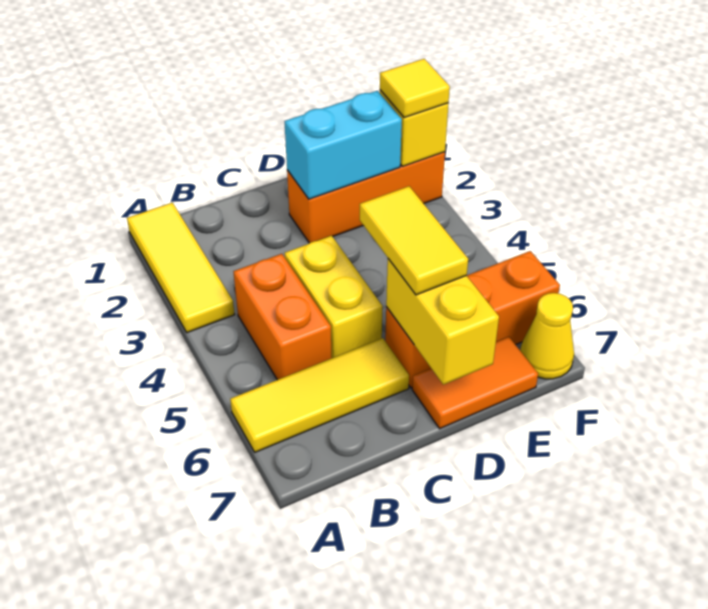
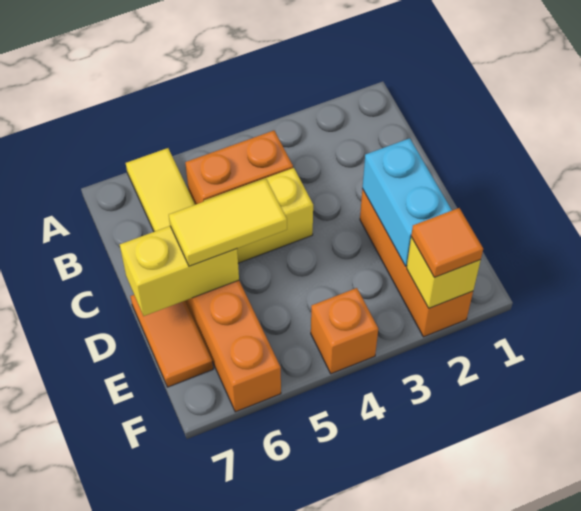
yellow tile A1:A3 level 1 -> none
yellow tile F2 level 3 -> orange tile F2 level 3
none -> orange brick F4 level 1
yellow cone F7 level 1 -> none

